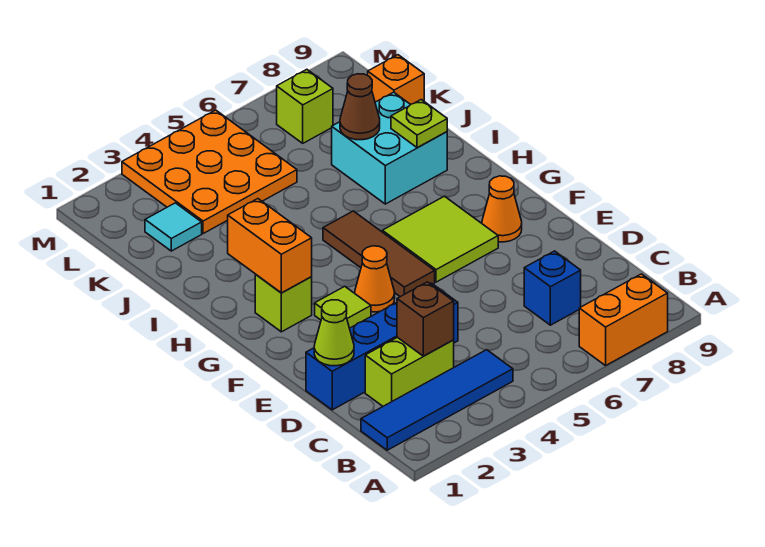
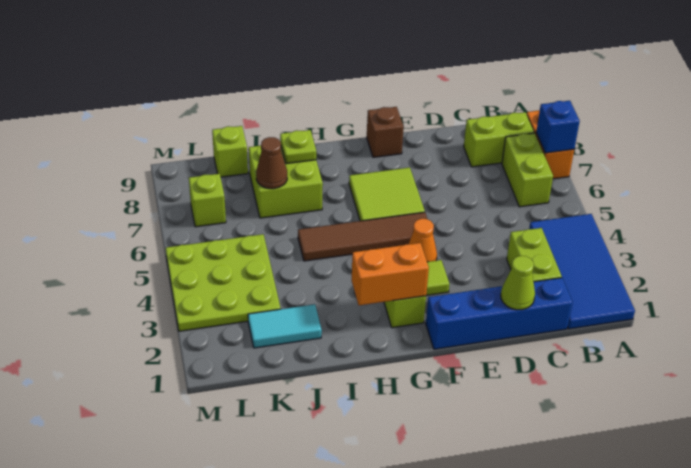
blue tile B1:B4 level 1 -> blue tile A1:B4 level 1
none -> lime brick B6:B7 level 1
none -> lime brick B8:C8 level 1
brown brick C3 level 2 -> brown brick F9 level 1
blue brick C7 level 1 -> blue brick A7 level 2
blue brick D1:D4 level 1 -> blue brick C1:F1 level 1
brown tile F5:H5 level 1 -> brown tile F5:I5 level 1
orange cone F8 level 1 -> none
cyan brick I7:J8 level 1 -> lime brick I7:J8 level 1
cyan tile K2 level 1 -> cyan tile J2:K2 level 1
orange plate K3:M5 level 1 -> lime plate K3:M5 level 1
orange brick K9 level 1 -> lime brick K9 level 1

